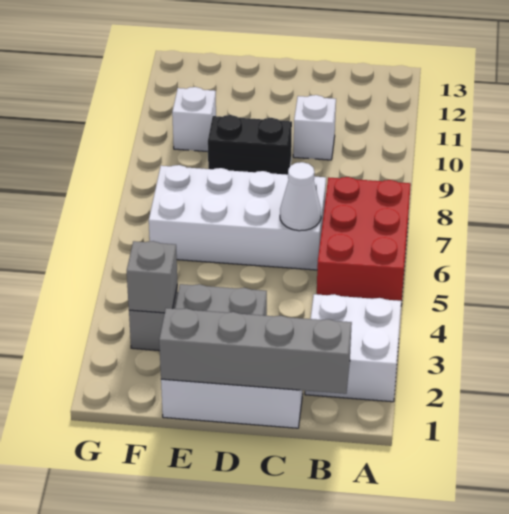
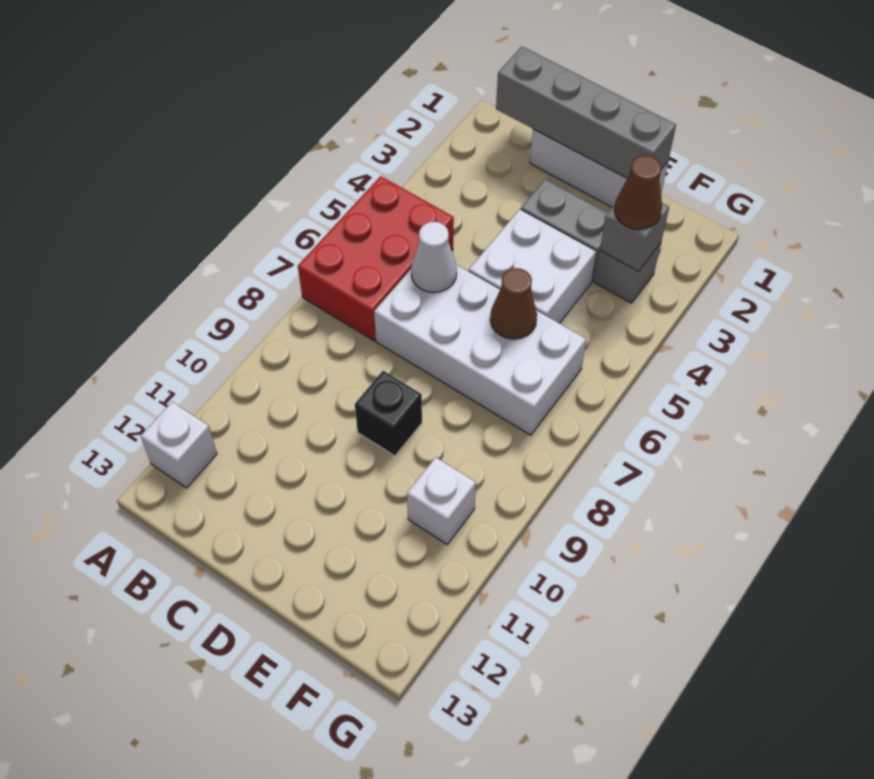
white brick A2:B3 level 1 -> white brick D4:E5 level 1
white brick C10 level 1 -> white brick A12 level 1
black brick D9:E9 level 1 -> black brick D9 level 1
none -> brown cone E6 level 2
none -> brown cone F3 level 3

